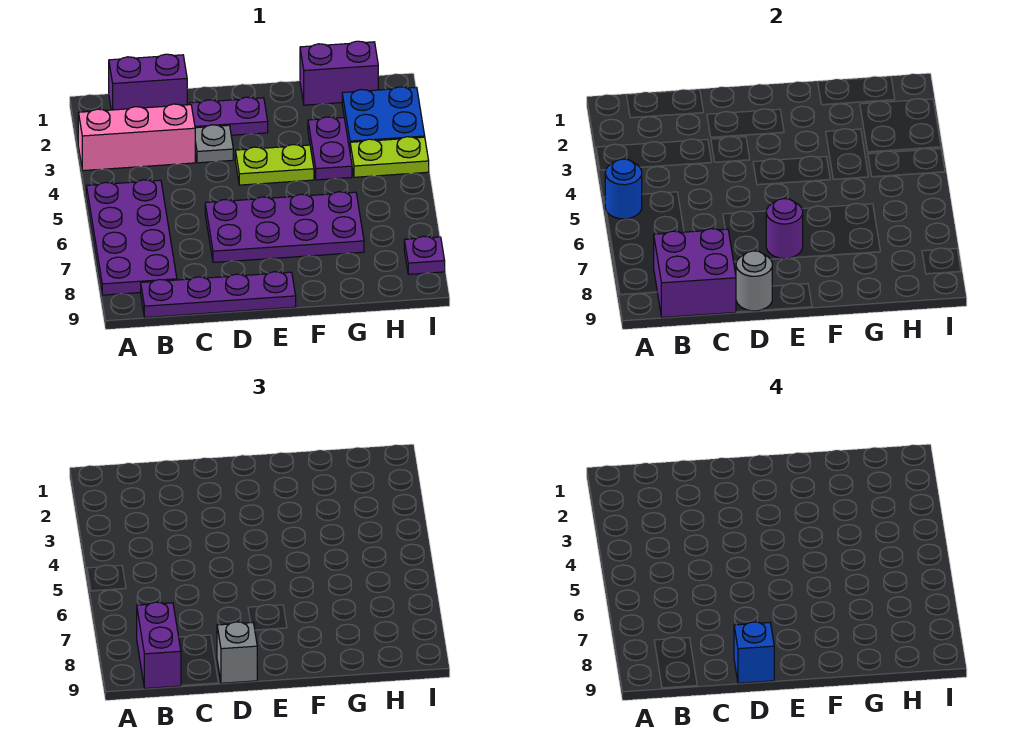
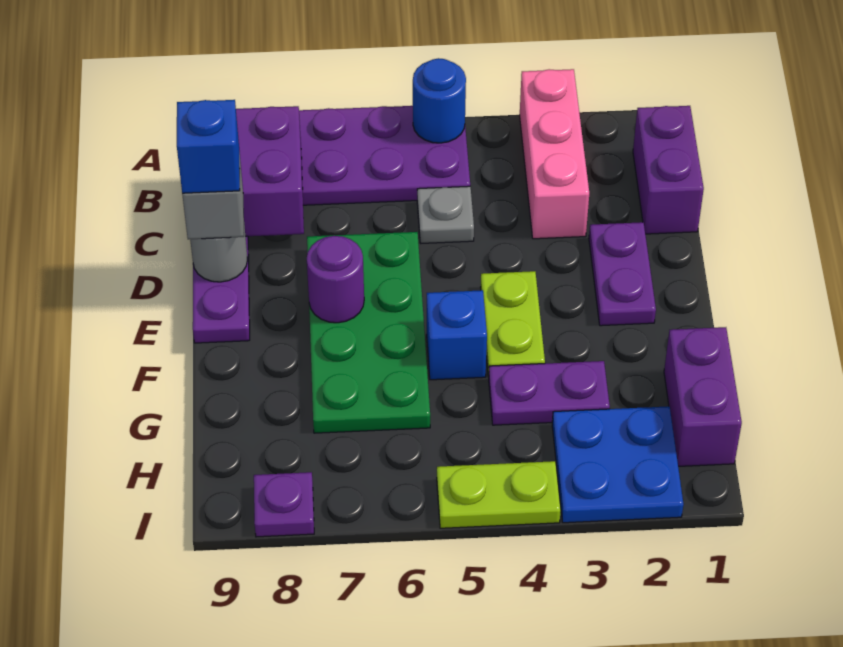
purple brick B8:B9 level 3 -> none
grey plate D3 level 1 -> grey plate C5 level 1
purple plate D6:G7 level 1 -> green plate D6:G7 level 1
none -> blue brick F5 level 1
lime plate H4:I4 level 1 -> lime plate I4:I5 level 1

